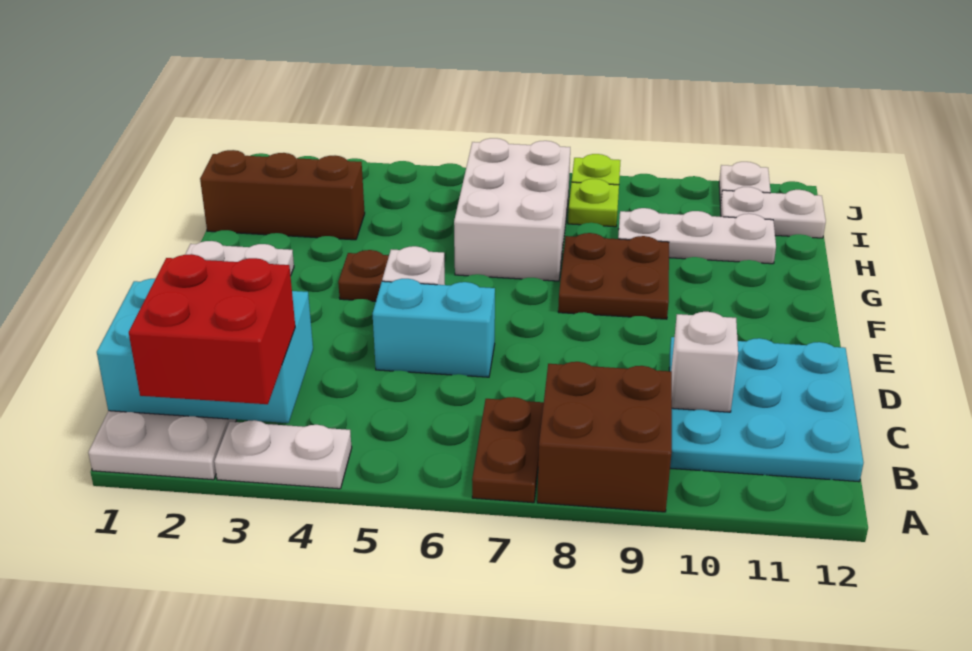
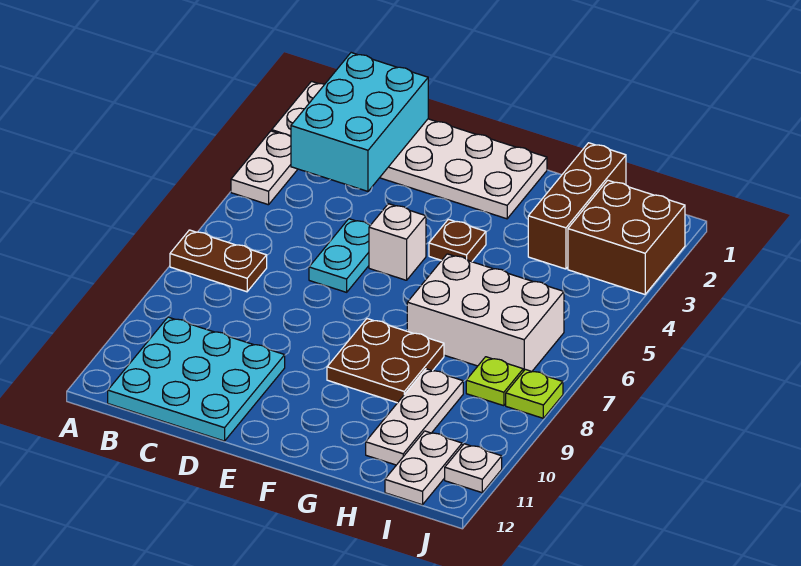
red brick A2:B3 level 3 -> none
brown brick A8:B9 level 1 -> brown brick I2:J3 level 1
white brick C10 level 2 -> none
cyan brick D5:D6 level 1 -> cyan plate D5:D6 level 1

